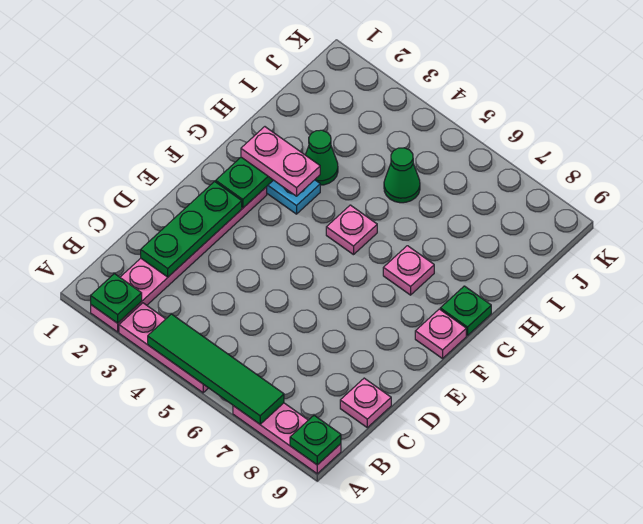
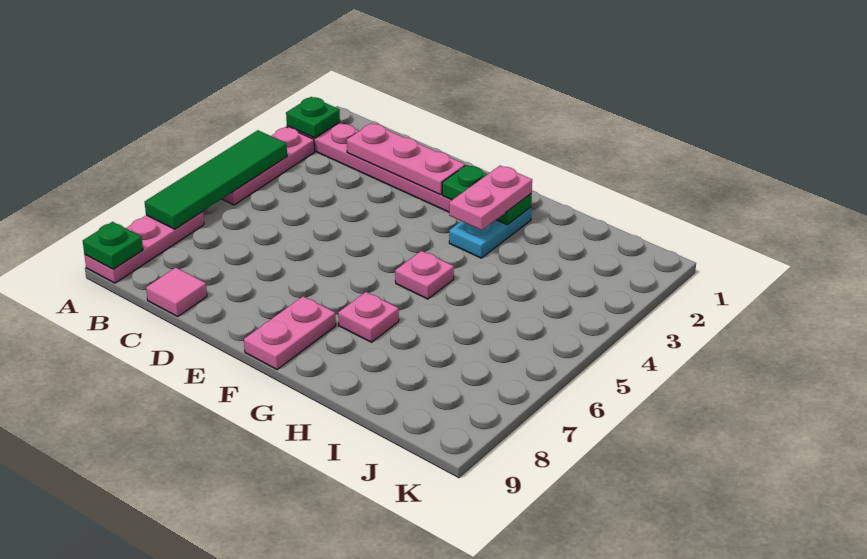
green plate C2:E2 level 2 -> pink plate C2:E2 level 2
pink plate C9 level 1 -> pink tile C9 level 1
pink plate F9 level 1 -> pink plate F8:F9 level 1
green plate G9 level 1 -> none
green cone H3 level 1 -> none
green cone I5 level 1 -> none

